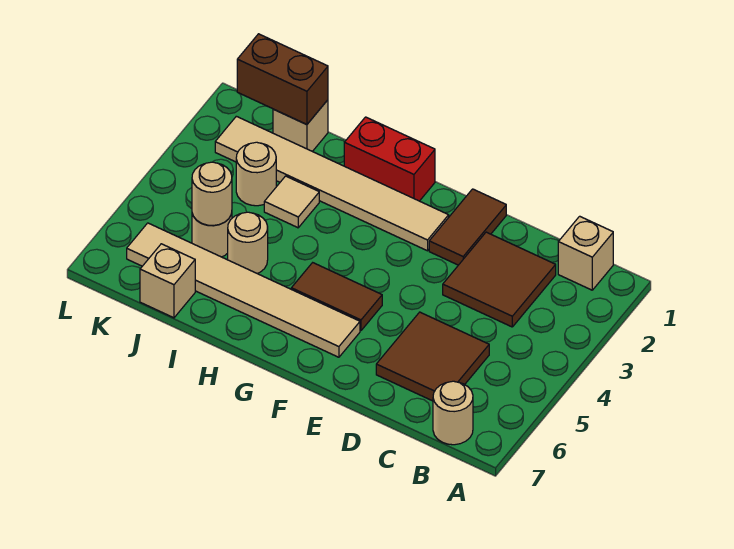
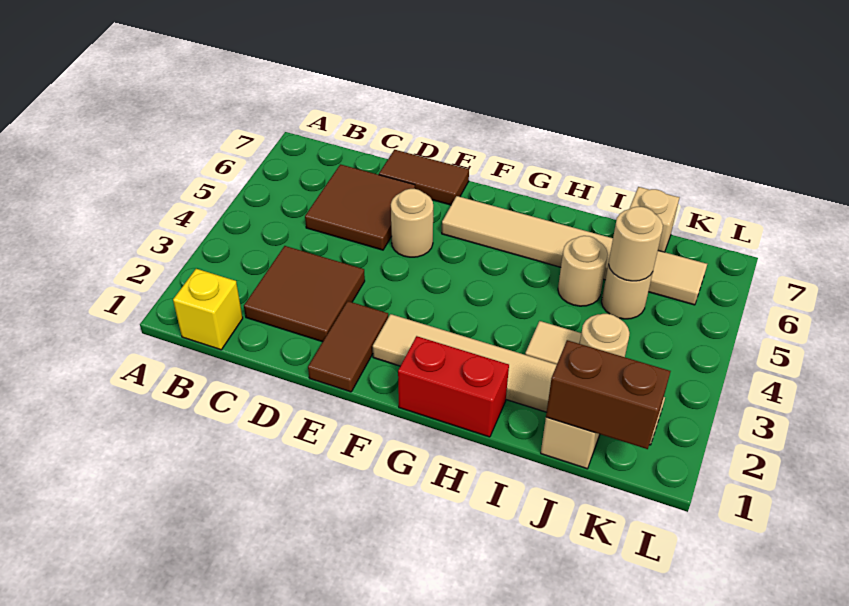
tan brick B1 level 1 -> yellow brick B1 level 1
tan round brick B7 level 1 -> tan round brick E5 level 1
brown tile F5:G5 level 1 -> brown tile D7:E7 level 1

